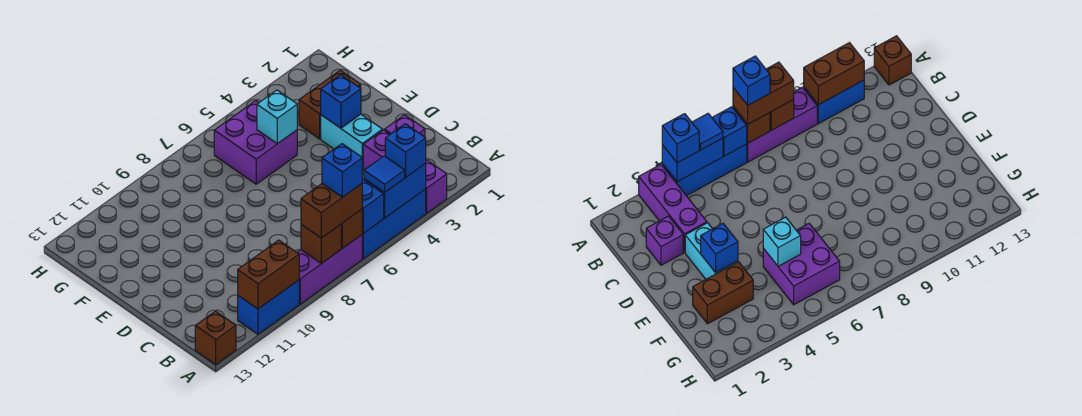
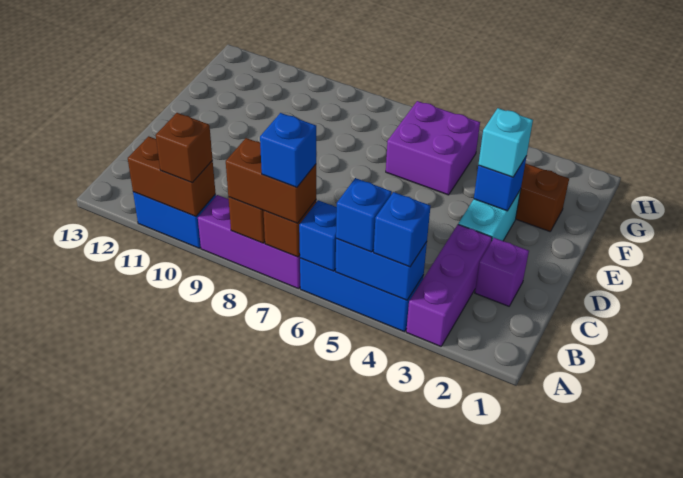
blue tile A5 level 3 -> blue brick A5 level 3
brown brick A13 level 1 -> brown brick A10 level 3
cyan brick F5 level 2 -> cyan brick E3 level 3

